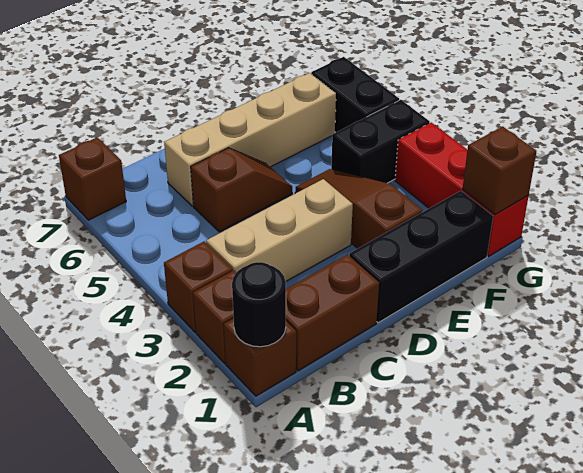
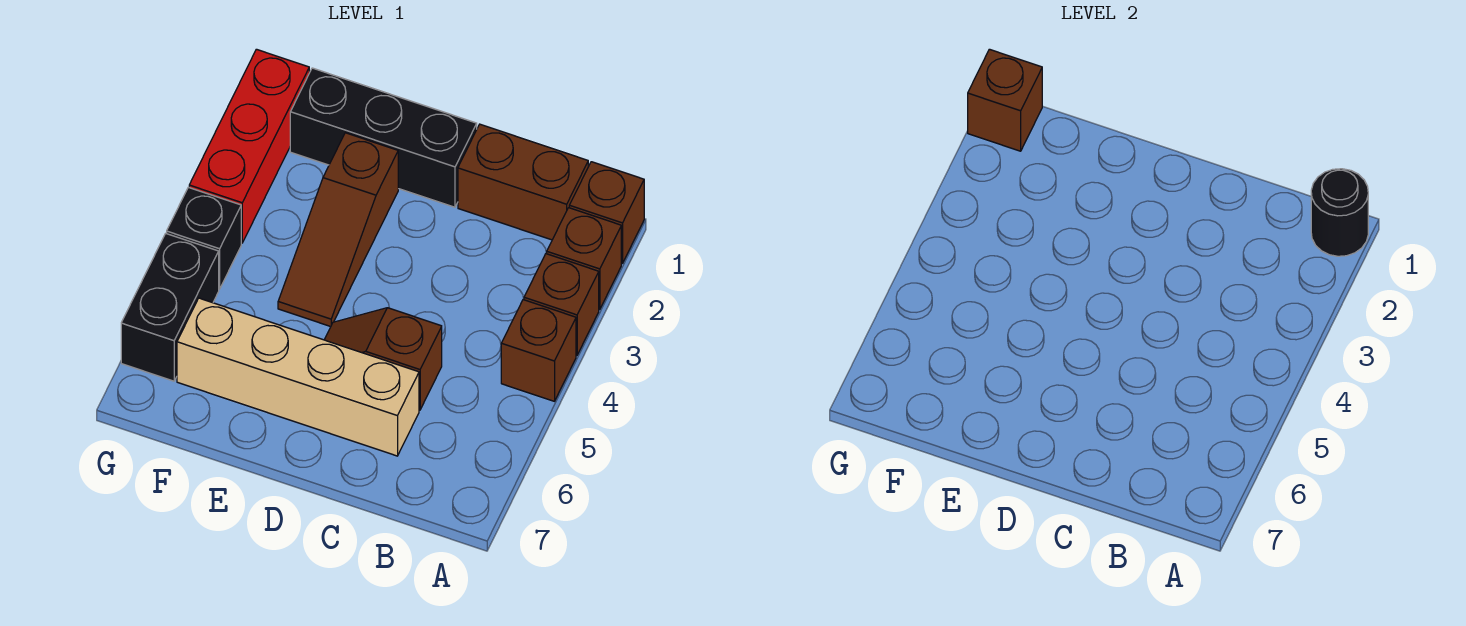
brown brick A7 level 1 -> brown brick A4 level 1
tan brick B3:D3 level 1 -> none
black brick F4:G4 level 1 -> black brick G4 level 1

